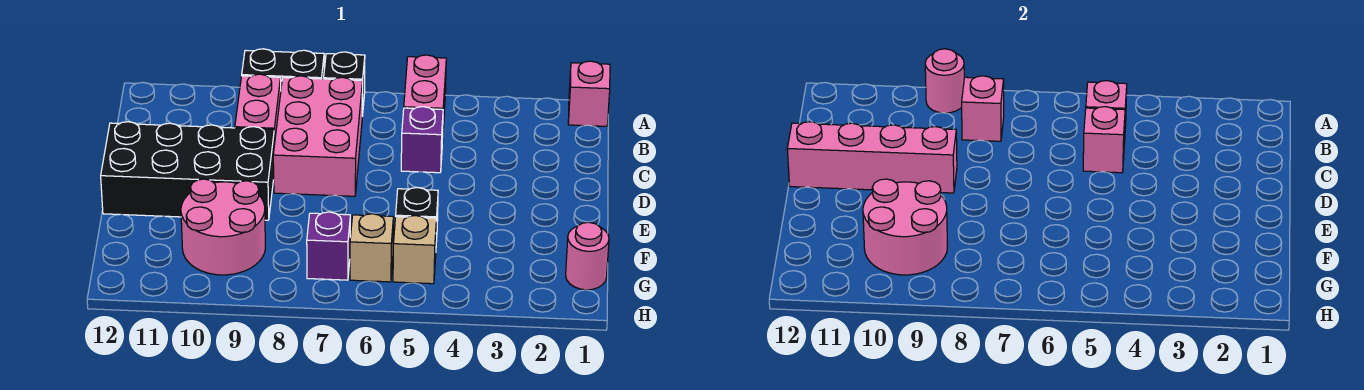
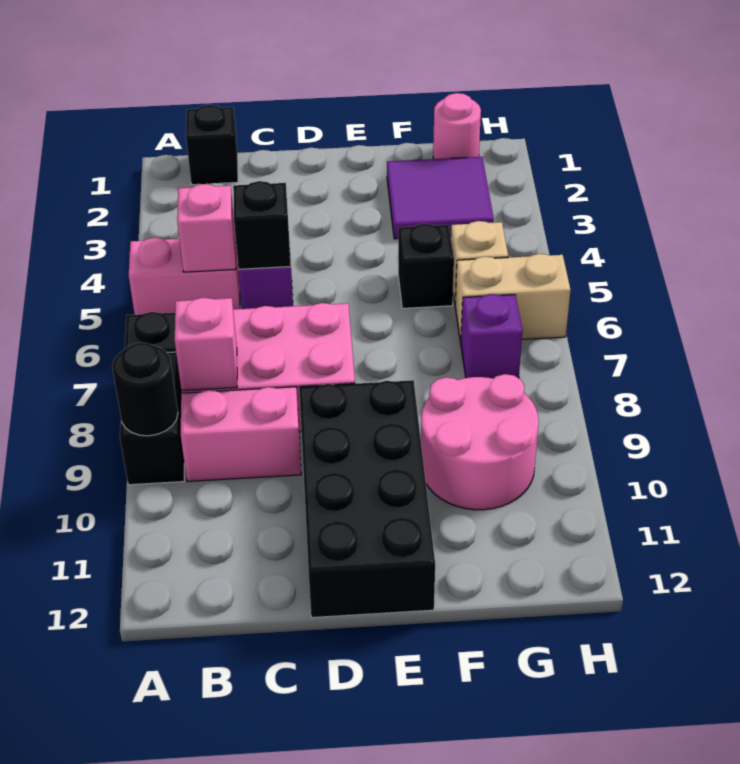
pink brick A1 level 1 -> none
pink round brick A9 level 2 -> black round brick A9 level 2
none -> black brick B1 level 1
pink brick C5 level 2 -> black brick C5 level 2
pink brick D9:D12 level 2 -> none
none -> purple tile F2:G3 level 1
pink round brick F9:G10 level 2 -> none
tan brick G6 level 1 -> tan brick G6:H6 level 1

